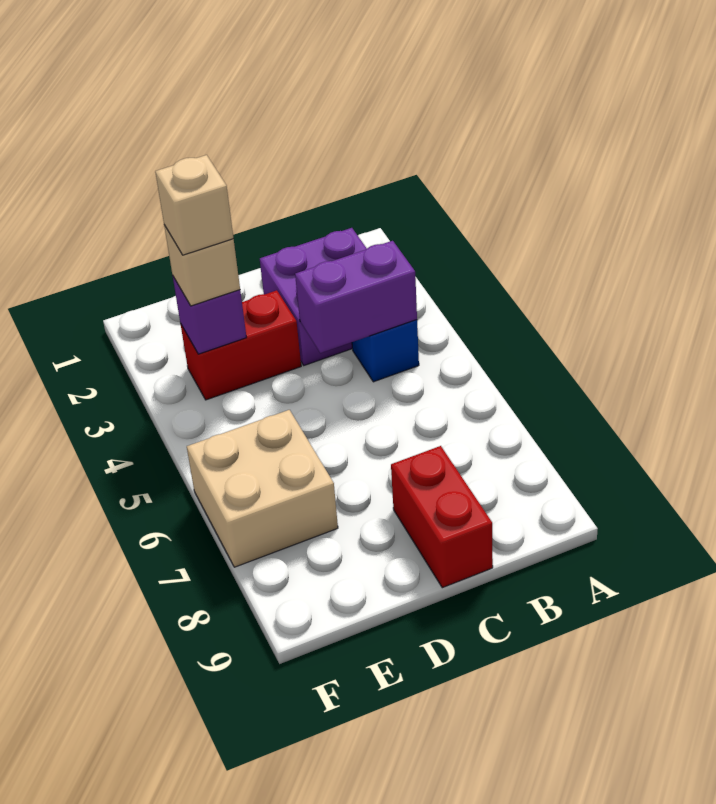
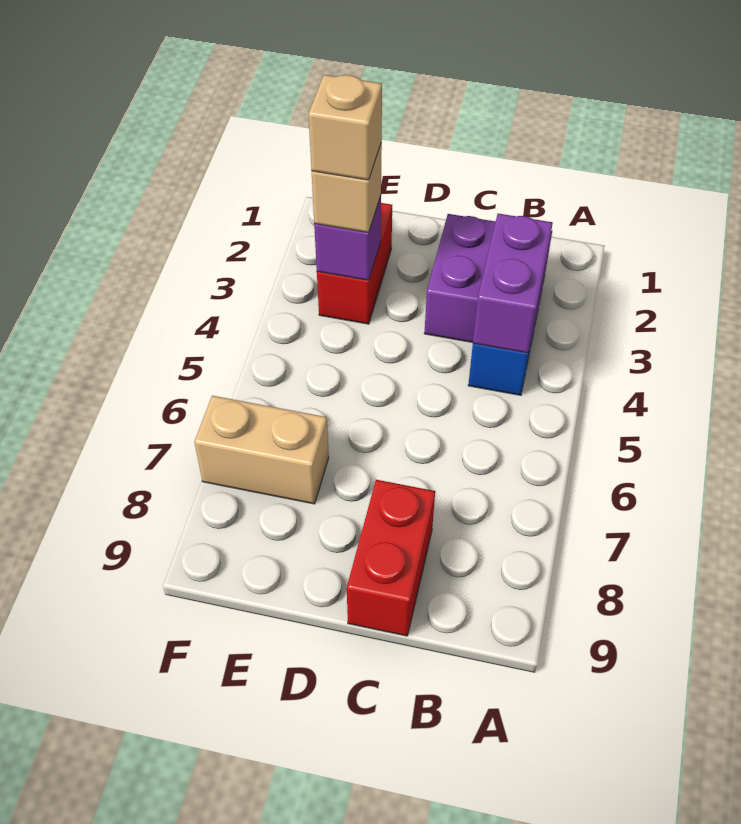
purple brick B4:C4 level 2 -> purple brick B3:B4 level 2
red brick D3:E3 level 1 -> red brick E2:E3 level 1
tan brick E6:F7 level 1 -> tan brick E7:F7 level 1

